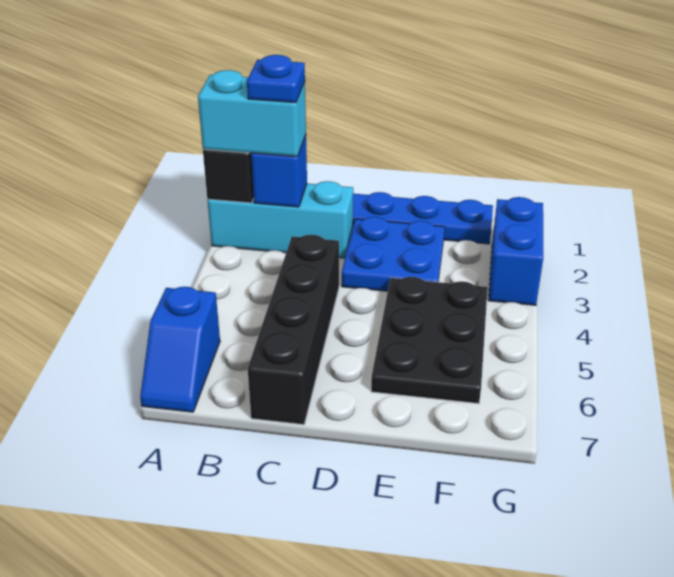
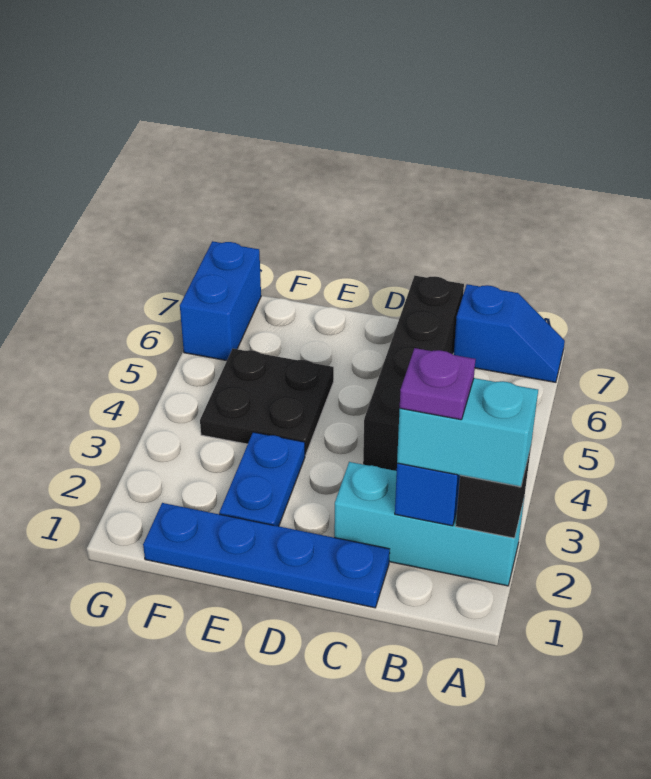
blue slope A6:A7 level 1 top 6 -> blue slope A7:B7 level 1 top B
blue plate B2 level 4 -> purple plate B2 level 4
blue plate D2:E3 level 1 -> blue plate E2:E3 level 1
black plate E4:F6 level 1 -> black plate E4:F5 level 1
blue brick G2:G3 level 1 -> blue brick G6:G7 level 1

